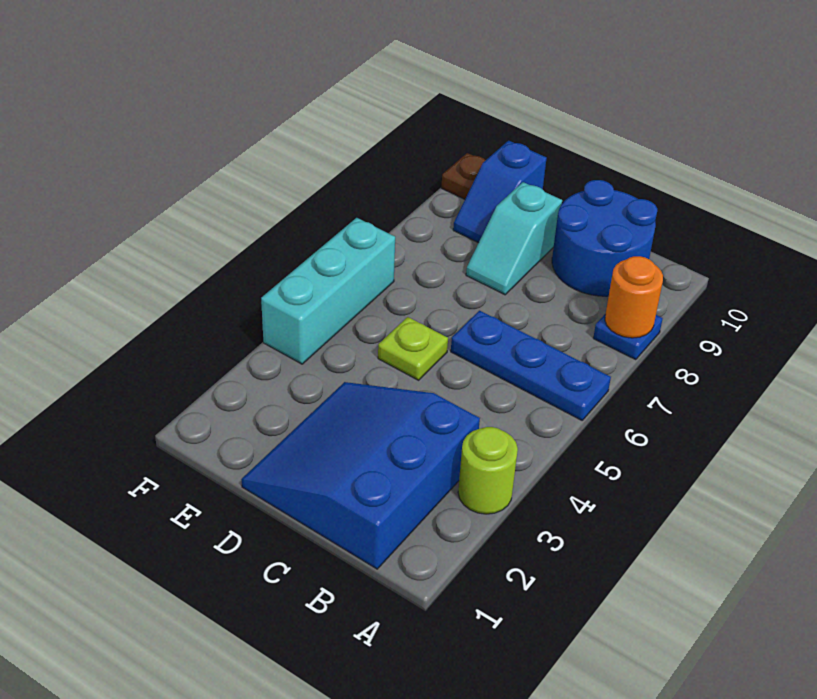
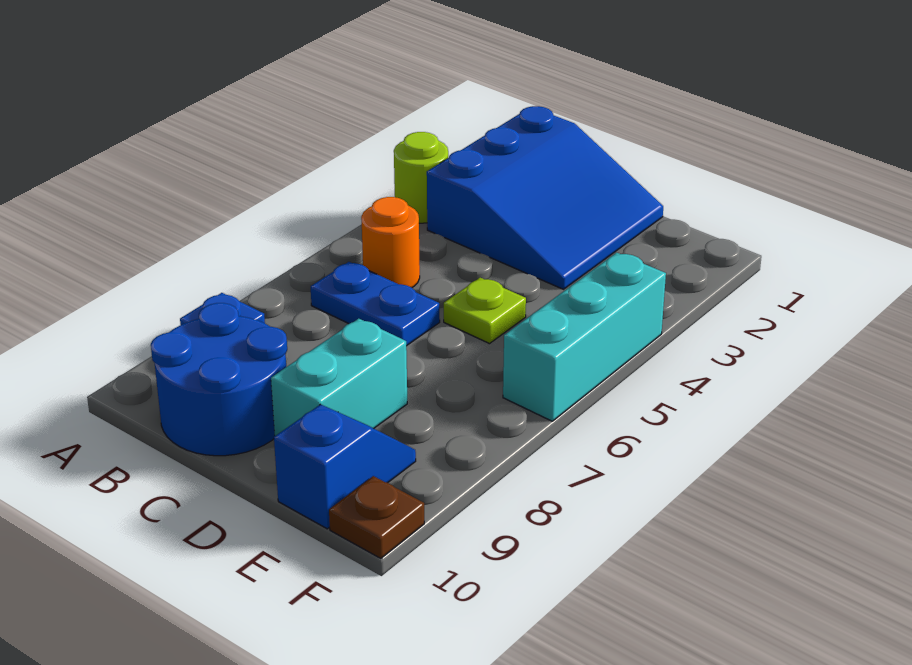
blue plate A6:C6 level 1 -> blue plate B6:C6 level 1
orange round brick A8 level 2 -> orange round brick B5 level 1
cyan slope D8:D9 level 1 top 9 -> cyan brick D8:D9 level 1

